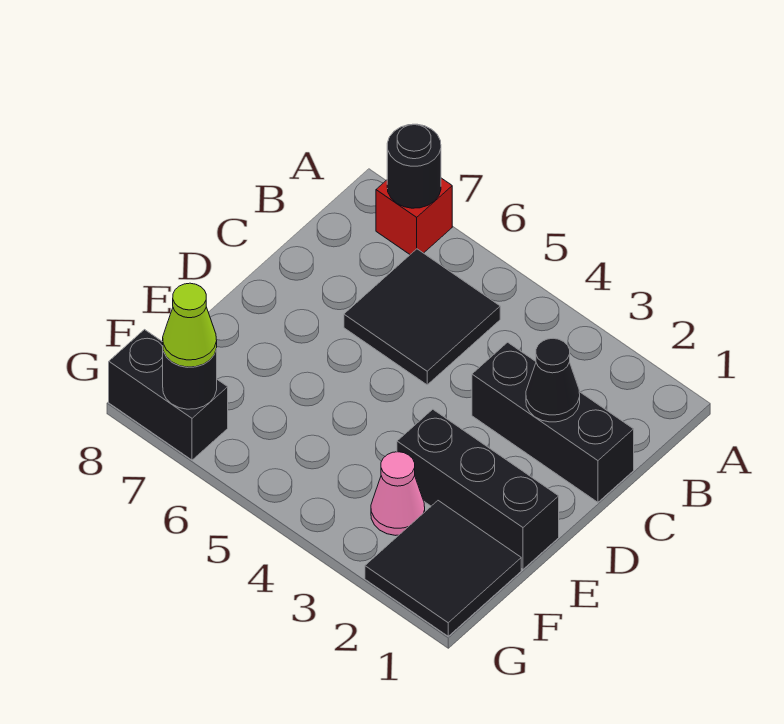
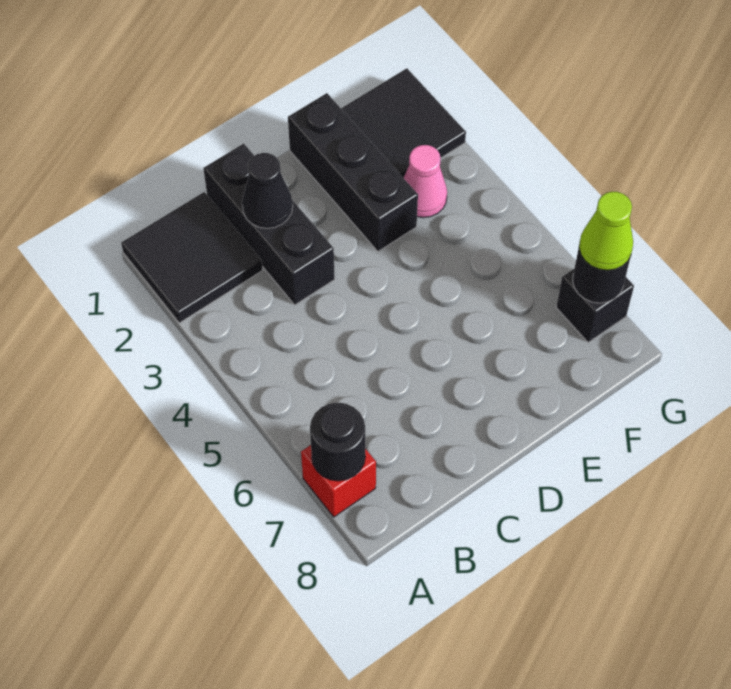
black tile B5:C6 level 1 -> black tile A1:B2 level 1
black brick G7:G8 level 1 -> black brick G7 level 1

